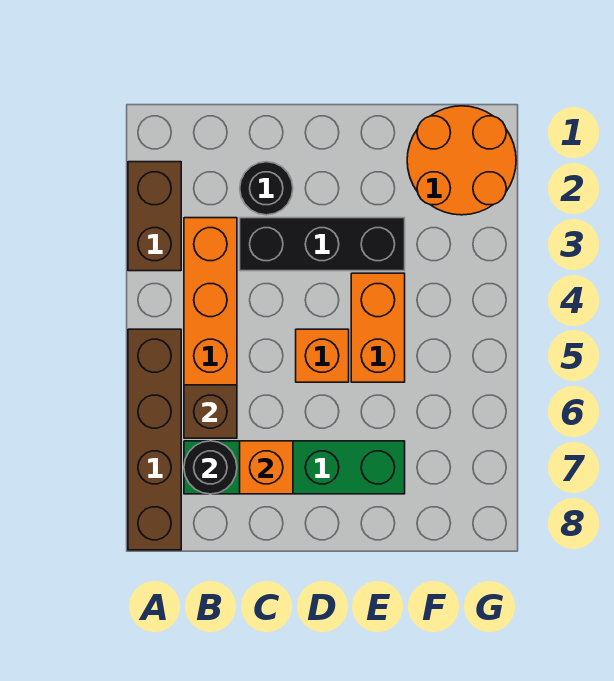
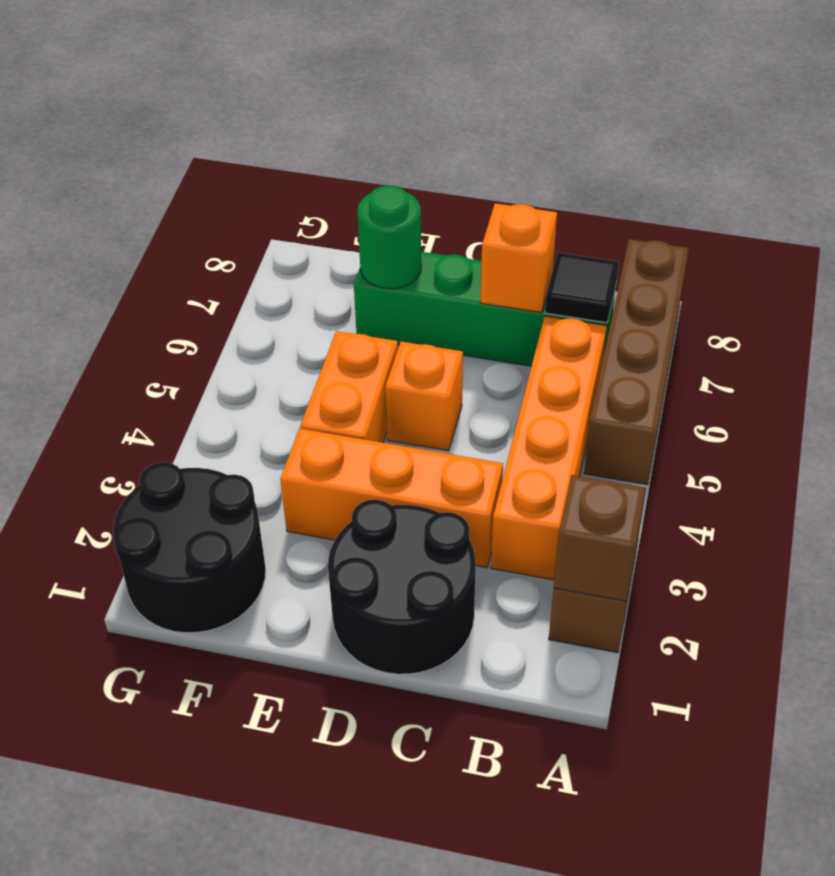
brown brick B6 level 2 -> brown brick A2 level 2
black round brick B7 level 2 -> black tile B7 level 2
black round brick C2 level 1 -> black round brick C1:D2 level 1
black brick C3:E3 level 1 -> orange brick C3:E3 level 1
none -> green round brick E7 level 2
orange round brick F1:G2 level 1 -> black round brick F1:G2 level 1

